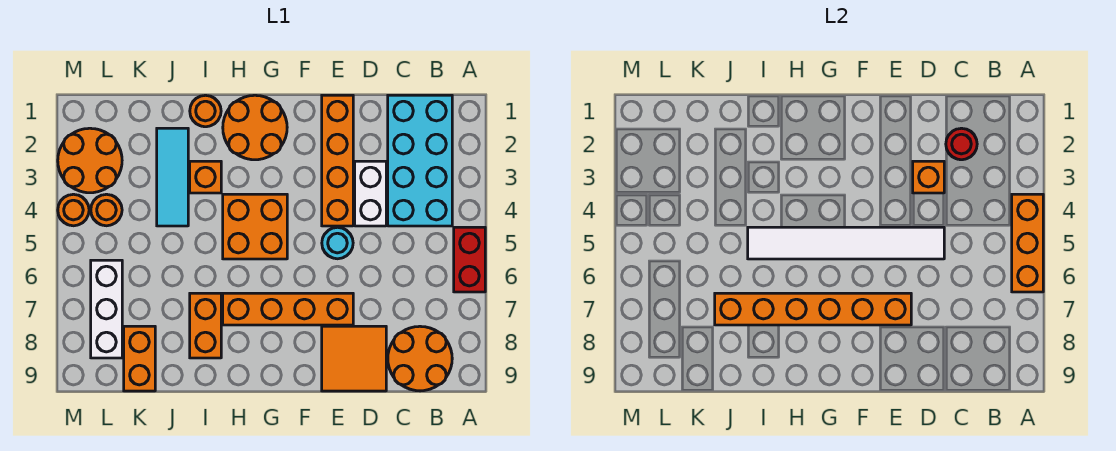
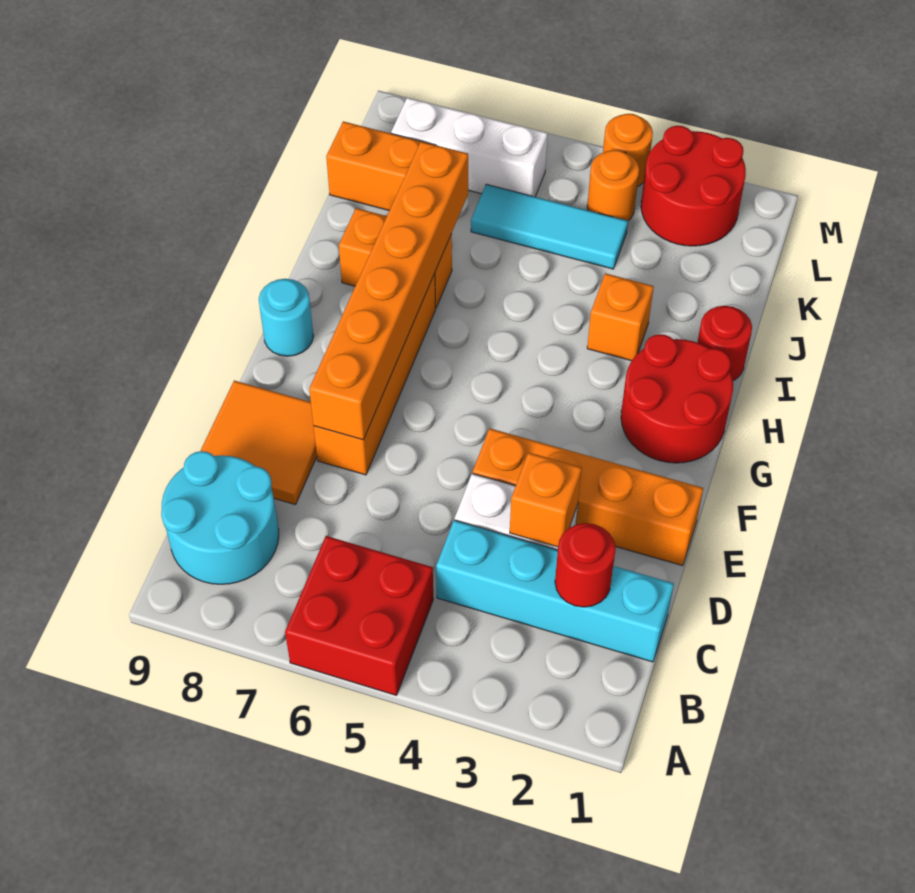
orange brick A4:A6 level 2 -> none
red brick A5:A6 level 1 -> red brick A5:B6 level 1
cyan brick B1:C4 level 1 -> cyan brick C1:C4 level 1
orange round brick B8:C9 level 1 -> cyan round brick B8:C9 level 1
white tile D5:I5 level 2 -> none
cyan round brick E5 level 1 -> cyan round brick G9 level 1
orange round brick G1:H2 level 1 -> red round brick G1:H2 level 1
orange brick G4:H5 level 1 -> none
orange round brick I1 level 1 -> red round brick I1 level 1
cyan tile J2:J4 level 1 -> cyan tile K4:K6 level 1
orange round brick L2:M3 level 1 -> red round brick L2:M3 level 1

